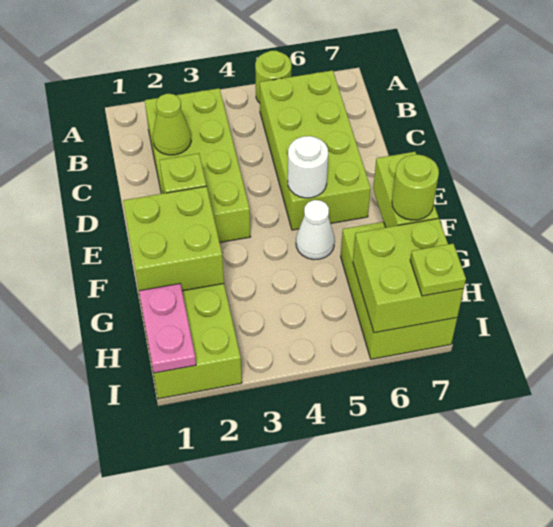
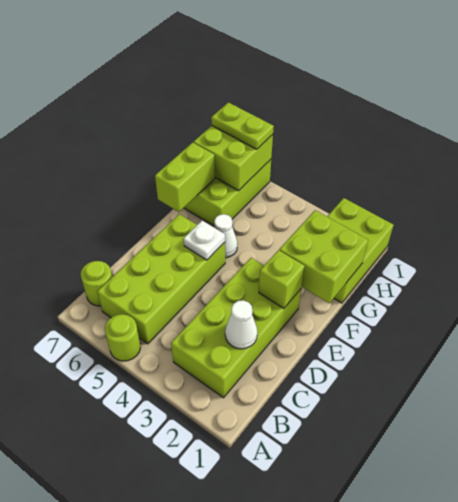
lime cone C2 level 2 -> white cone C2 level 2
white round brick E5 level 2 -> white plate E5 level 2
lime round brick G7 level 3 -> lime round brick B7 level 1
pink plate H1:I1 level 2 -> none
lime plate I7 level 3 -> lime plate I6:I7 level 3

